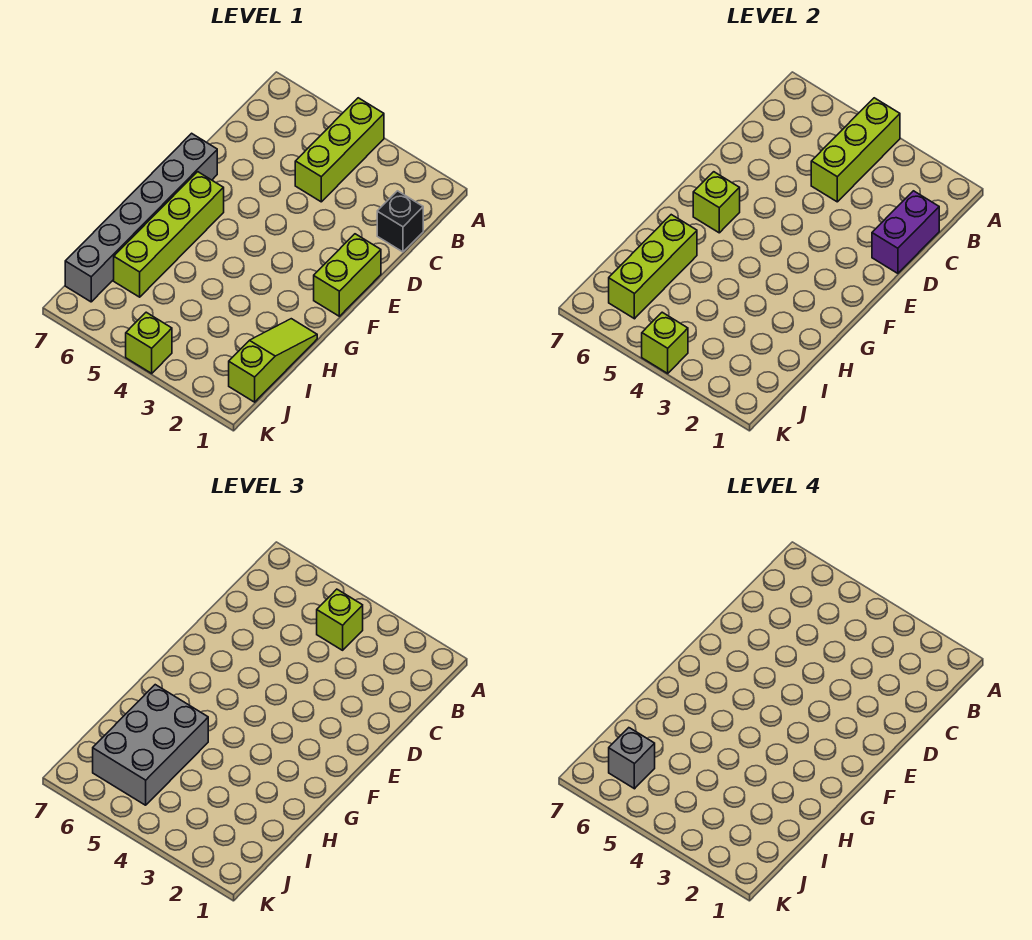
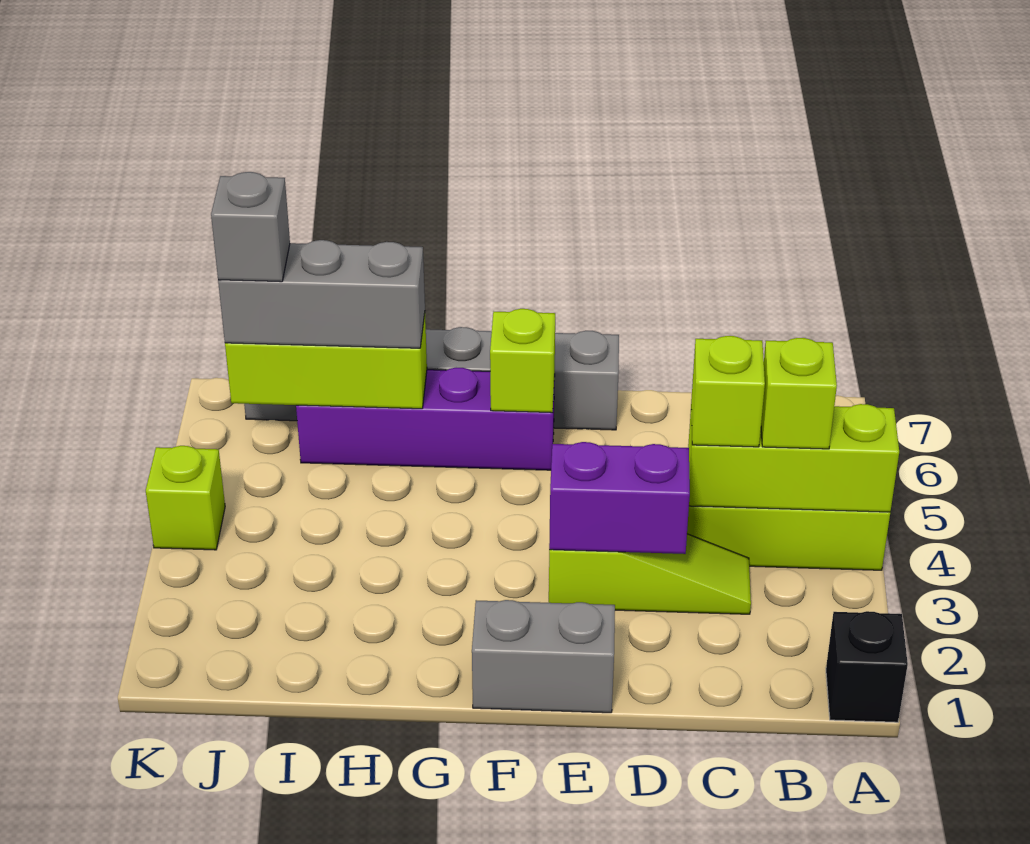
black brick C1 level 1 -> black brick A1 level 1
purple brick C1:D1 level 2 -> purple brick D3:E3 level 2
lime brick E1:F1 level 1 -> grey brick E1:F1 level 1
lime brick F6:I6 level 1 -> purple brick F6:I6 level 1
lime slope H1:J1 level 1 top J -> lime slope C3:E3 level 1 top E
grey brick H5:J6 level 3 -> grey brick H6:J6 level 3
lime brick K4 level 2 -> lime brick C4 level 3

